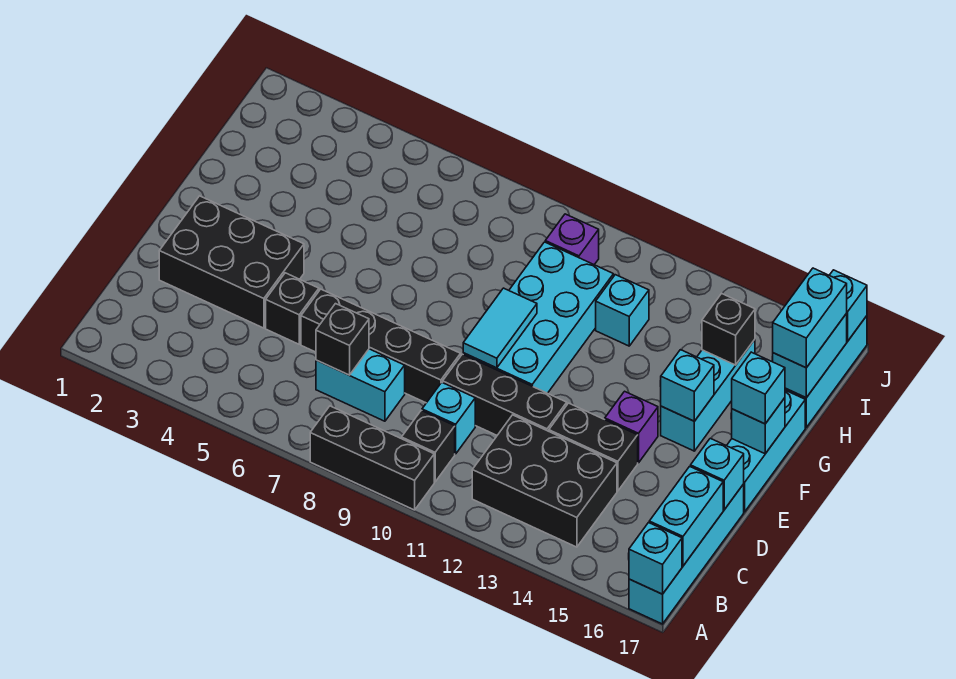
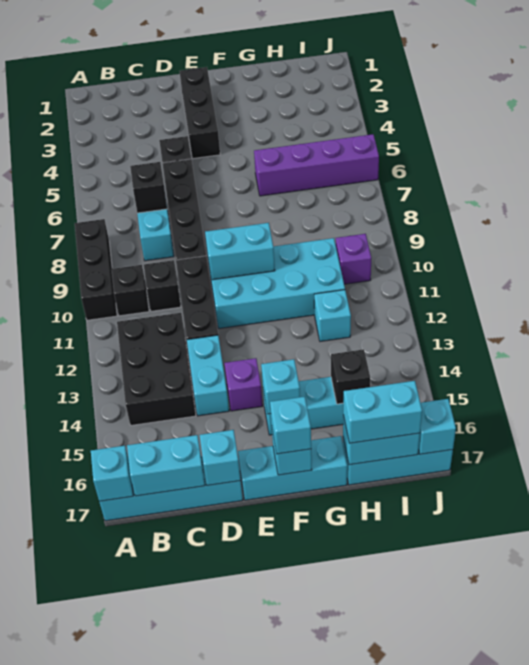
cyan brick C10 level 1 -> black brick C10 level 1
black brick D2:E4 level 1 -> black brick E2:E4 level 1
black brick D13:D14 level 1 -> cyan brick D13:D14 level 1
cyan tile E10:F10 level 2 -> cyan brick E10:F10 level 2
none -> purple brick G6:J6 level 1

